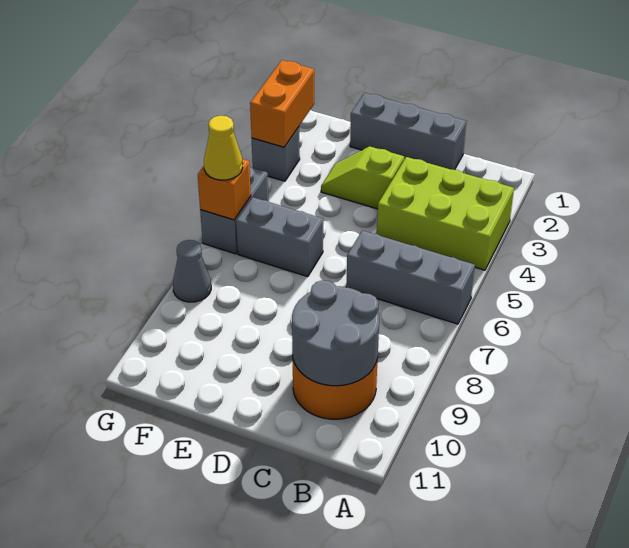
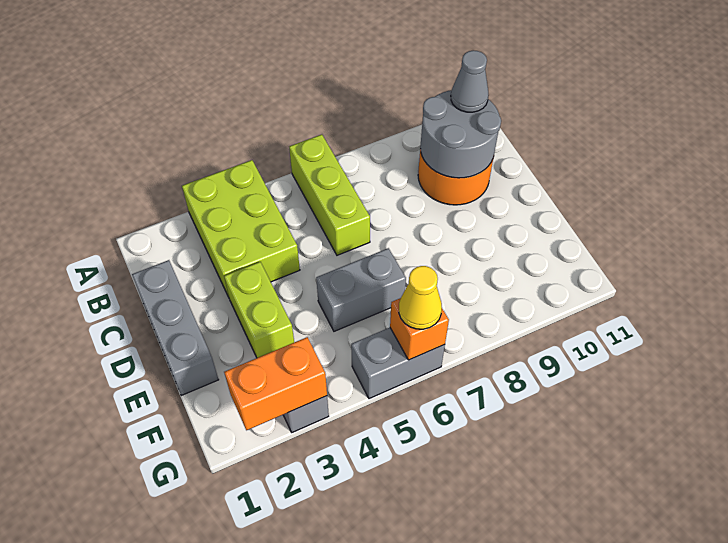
grey brick A6:C6 level 1 -> lime brick A6:C6 level 1
lime slope D3:E3 level 1 top D -> lime brick D3:E3 level 1
grey brick E6:F6 level 1 -> grey brick E5:E6 level 1
grey cone G8 level 1 -> grey cone B10 level 3

